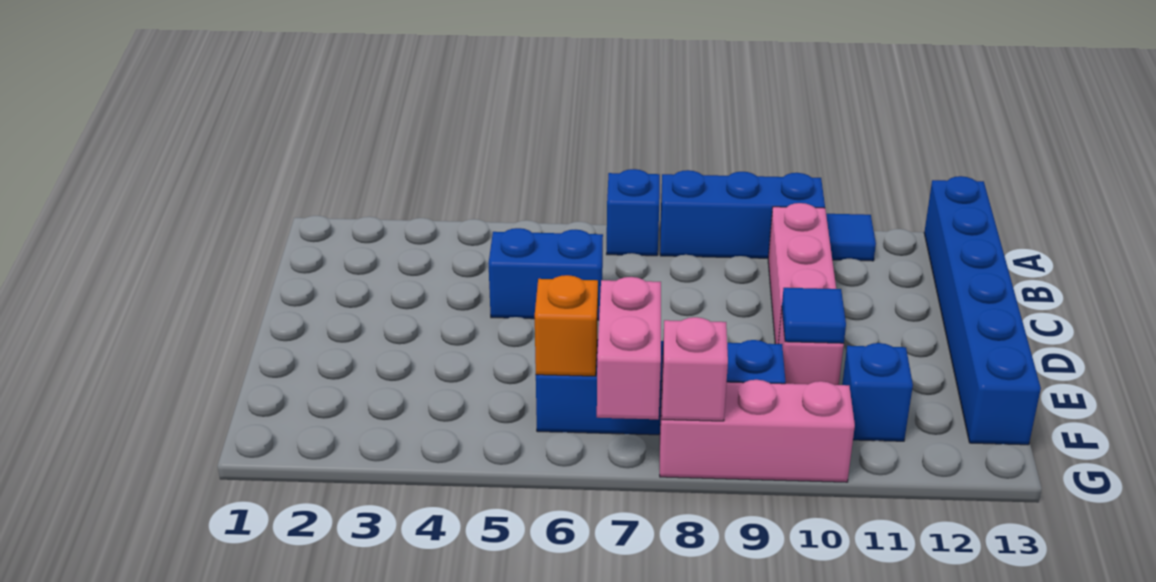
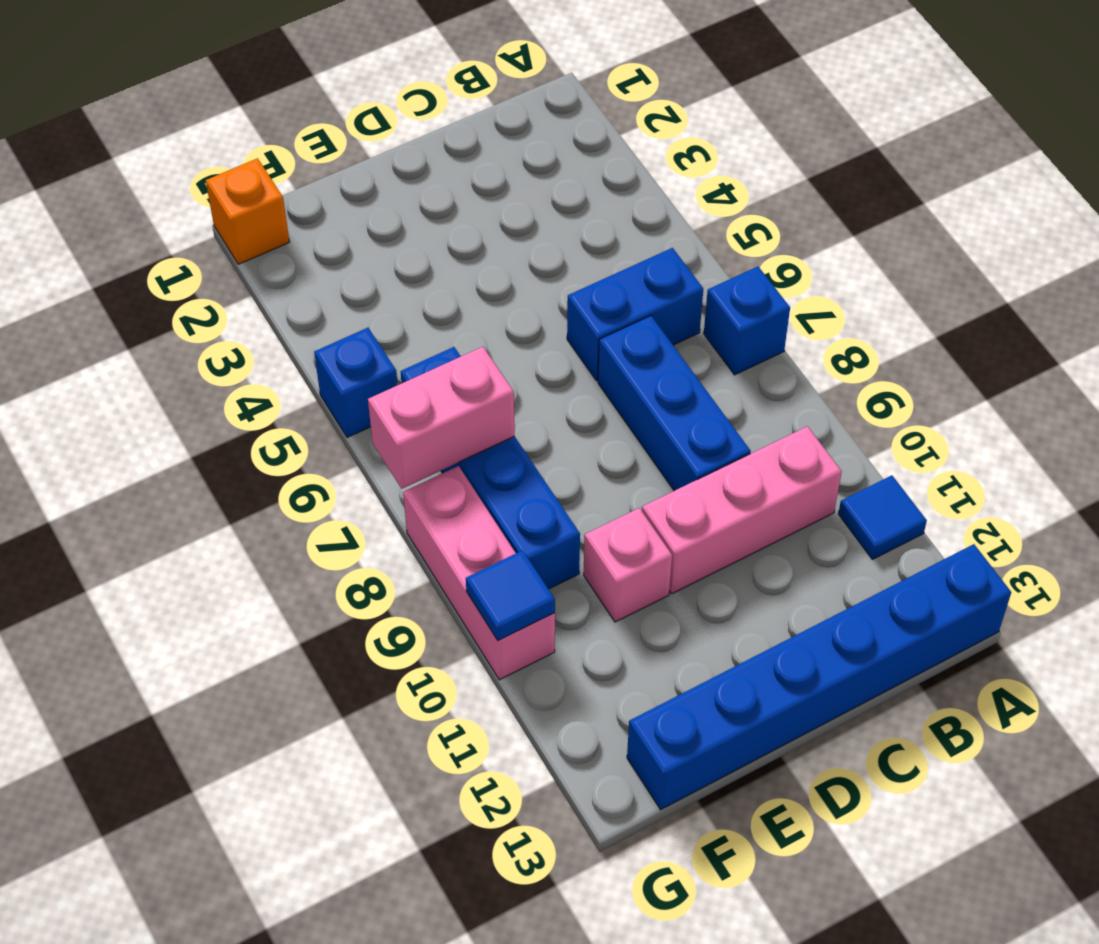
blue brick A8:A10 level 1 -> blue brick C7:C9 level 1
blue brick C5:C6 level 1 -> blue brick B6:C6 level 1
blue tile E10 level 2 -> blue tile G10 level 2
orange brick F6 level 2 -> orange brick G1 level 1
blue brick F11 level 1 -> blue brick G5 level 1
pink brick G8 level 2 -> none

